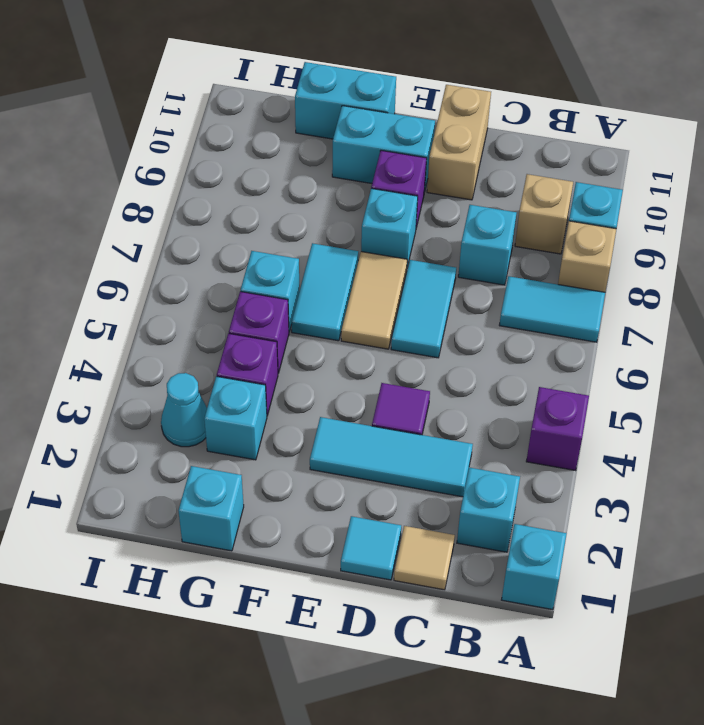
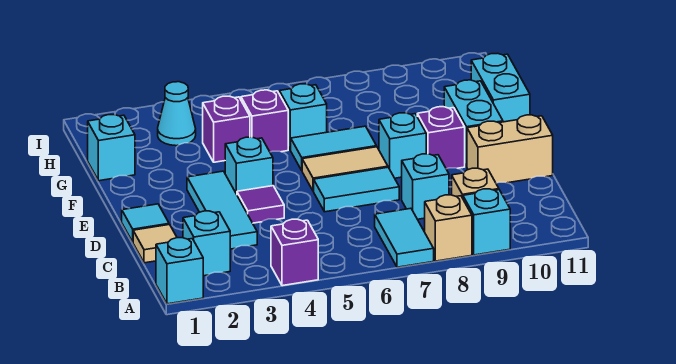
cyan brick G3 level 1 -> cyan brick E4 level 1

